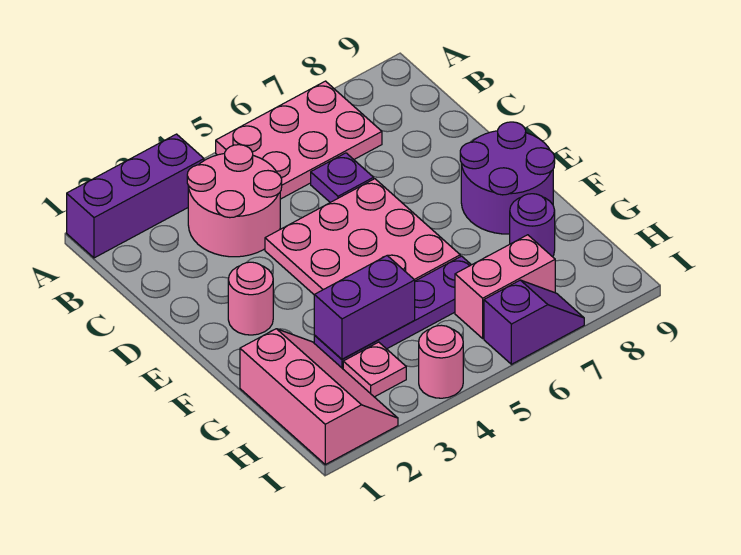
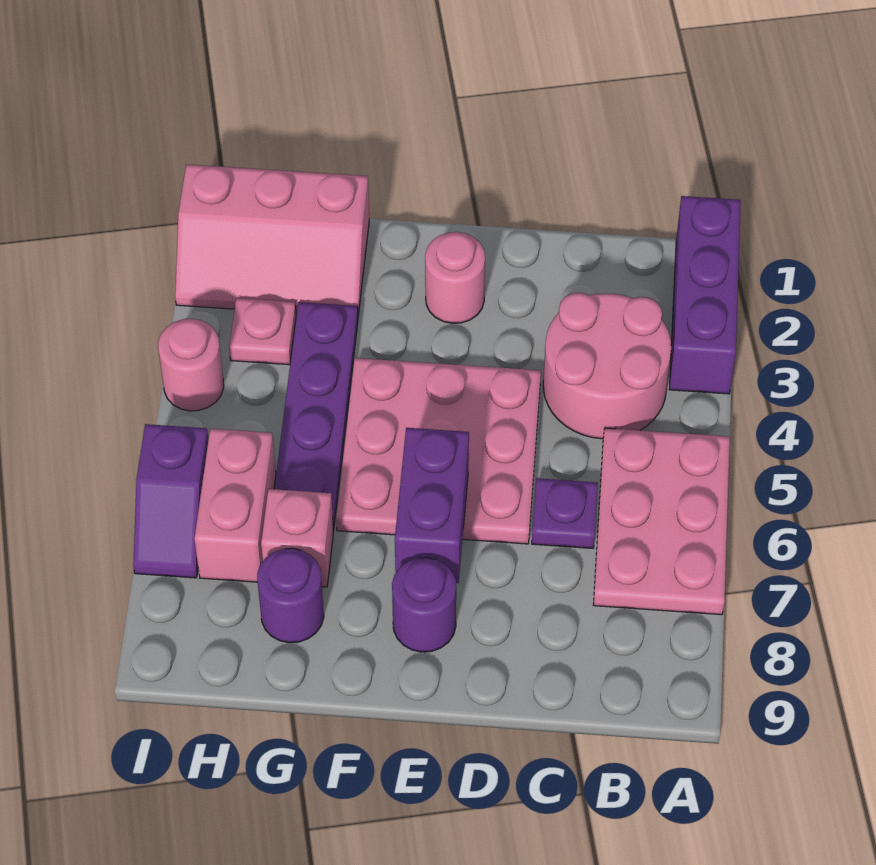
purple round brick E8:F9 level 1 -> purple round brick E8 level 1
purple brick G3:G4 level 2 -> purple brick E6:E7 level 2
none -> pink brick G7 level 1

